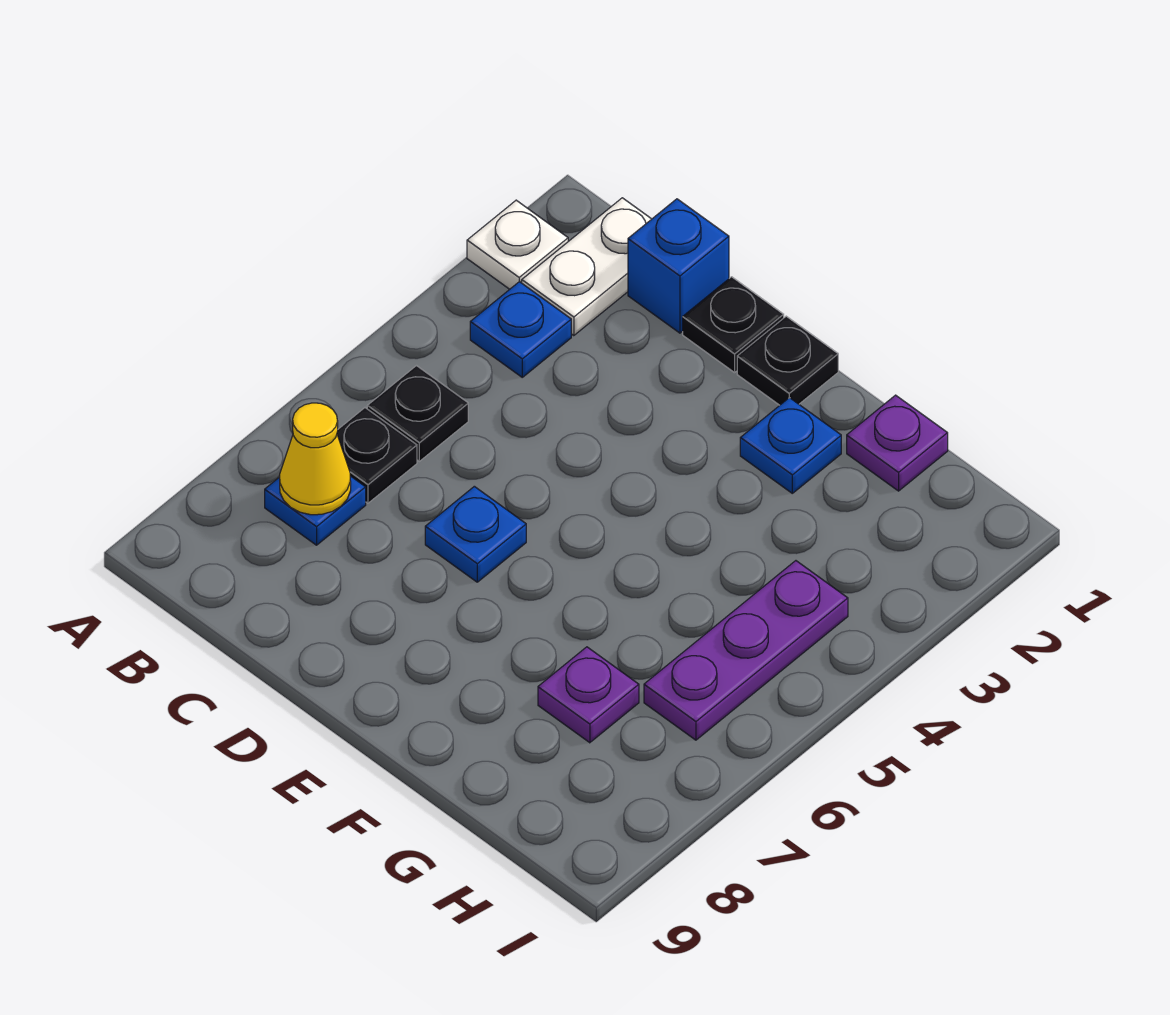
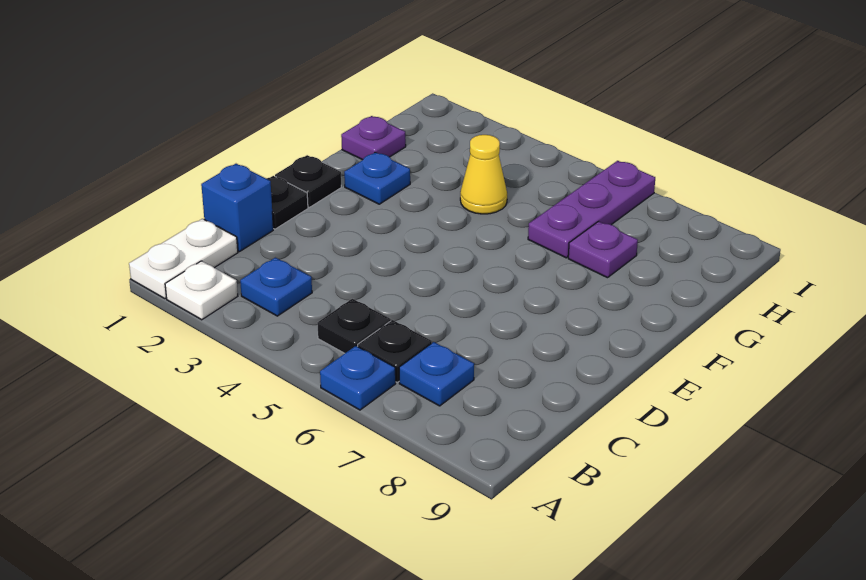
white plate B1:B2 level 1 -> white plate A1:B1 level 1
yellow cone B7 level 2 -> yellow cone G4 level 1
blue plate D6 level 1 -> blue plate A6 level 1
purple plate H4:H6 level 1 -> purple plate G6:I6 level 1

